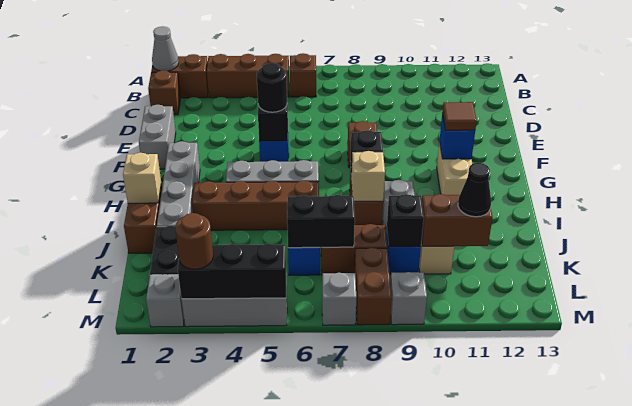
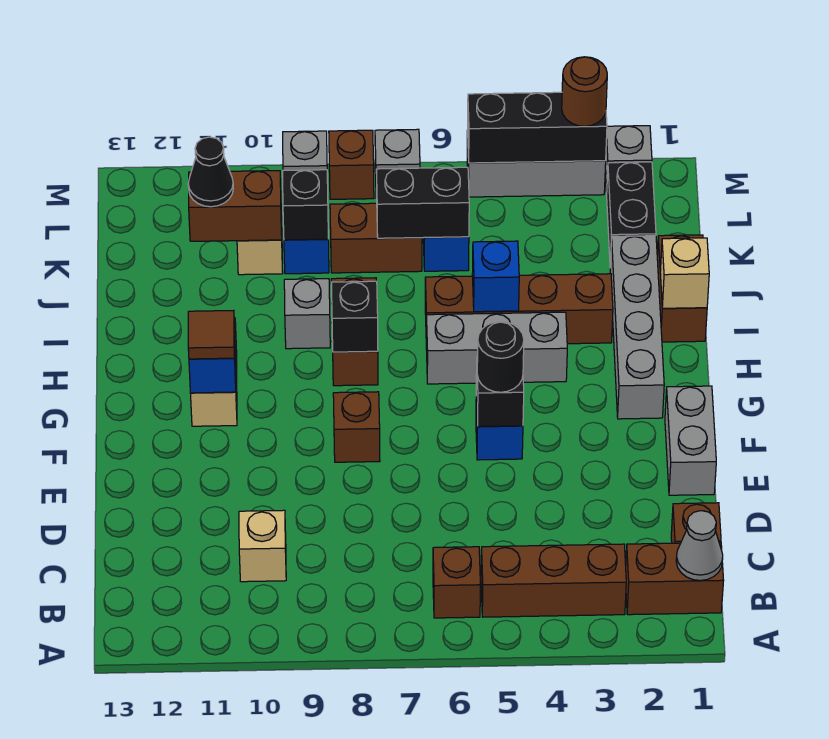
none -> blue brick I5 level 2
tan brick I8 level 2 -> tan brick C10 level 1
brown brick L8:M8 level 1 -> brown brick M8 level 1

